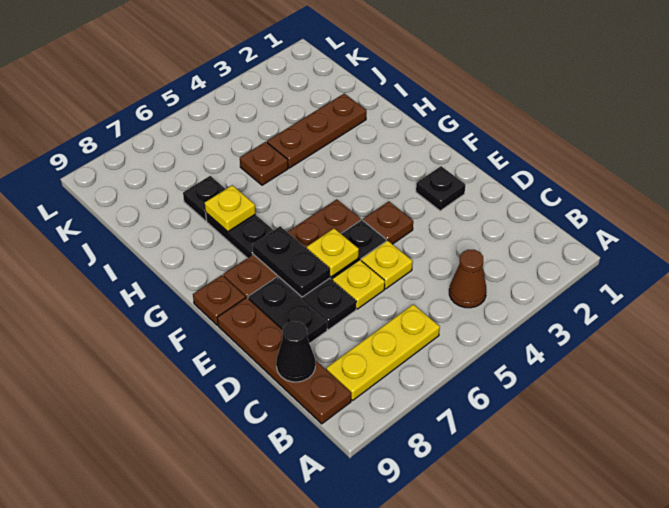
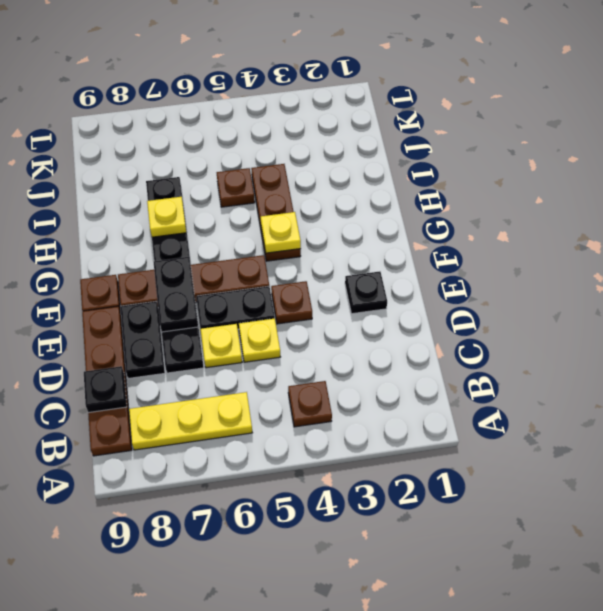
brown cone B4 level 1 -> brown plate B4 level 1
black cone C9 level 2 -> black plate C9 level 2
yellow plate E6 level 2 -> yellow plate G4 level 2
brown plate I2:I4 level 1 -> brown plate G4:I4 level 1

